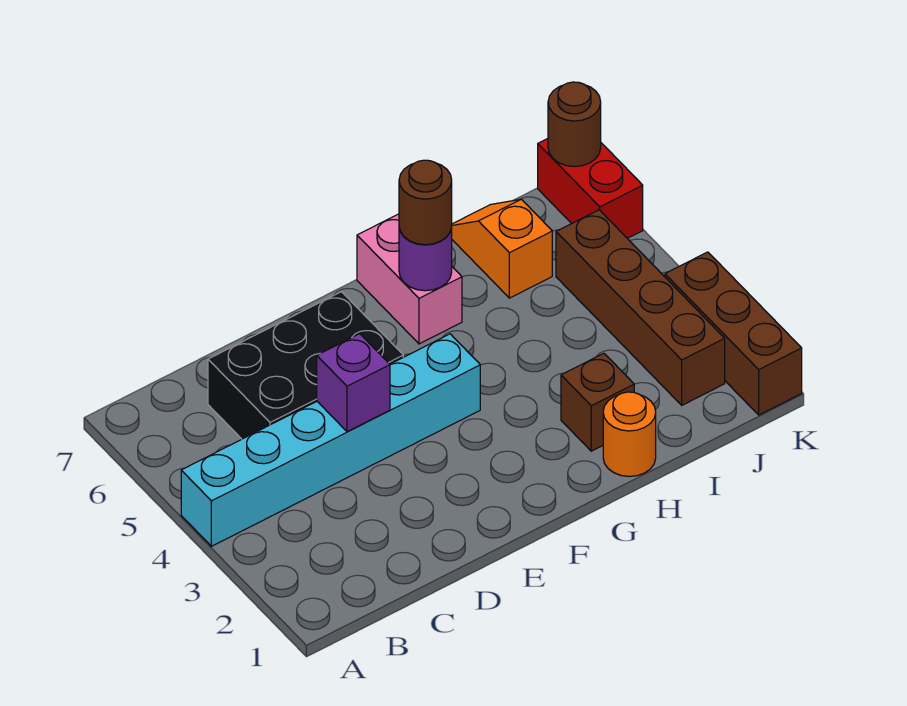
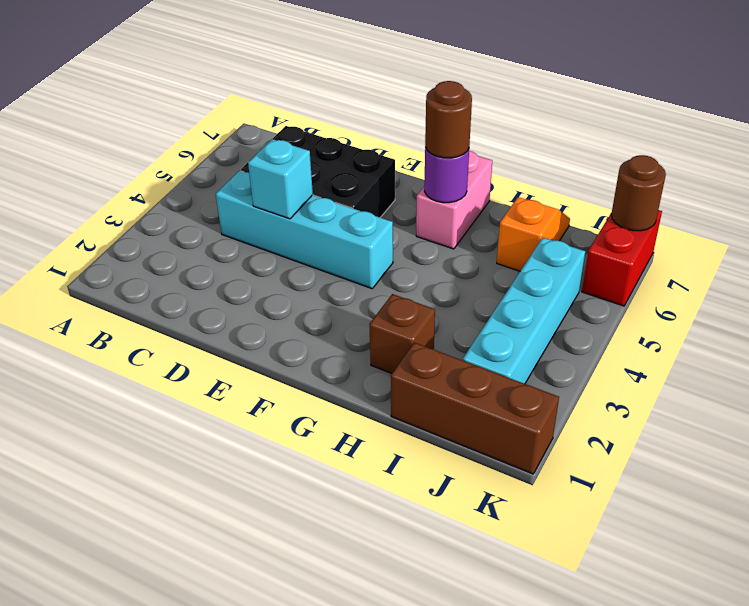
cyan brick A4:F4 level 1 -> cyan brick C4:F4 level 1
purple brick D4 level 2 -> cyan brick D4 level 2
orange round brick H1 level 1 -> none
brown brick J2:J5 level 1 -> cyan brick J2:J5 level 1
brown brick K1:K3 level 1 -> brown brick I1:K1 level 1

